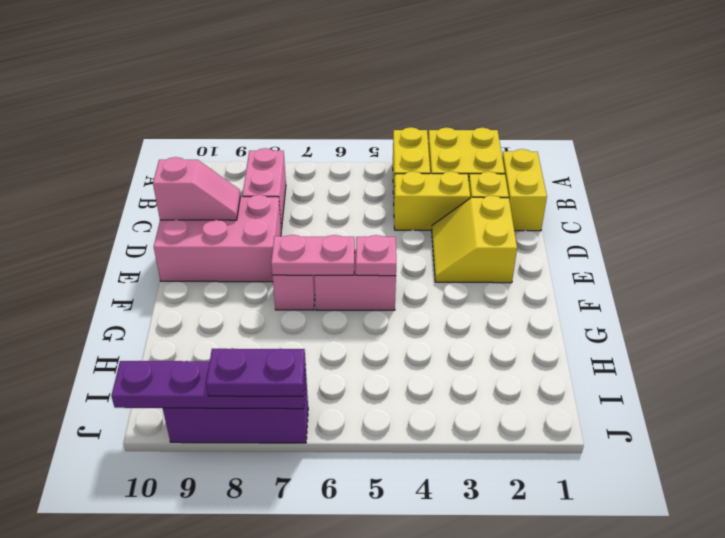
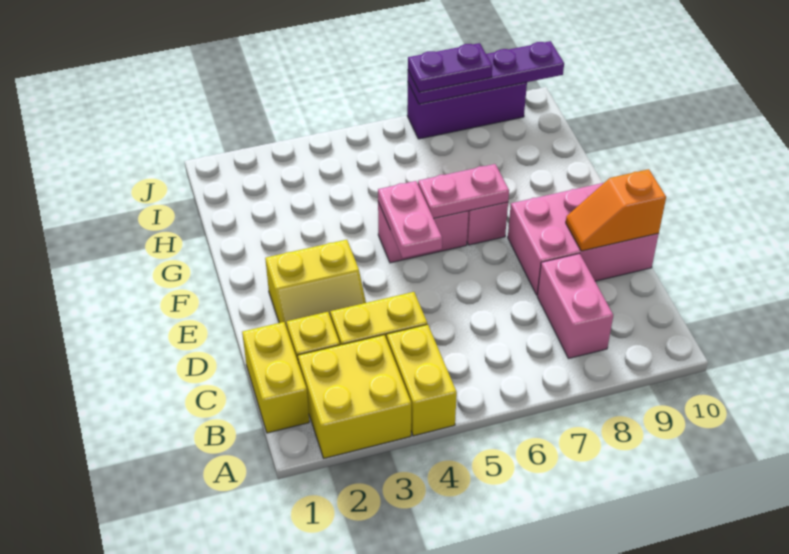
yellow slope D2:E3 level 1 top 2 -> yellow slope D2:E3 level 1 top E
pink slope D9:D10 level 2 top 10 -> orange slope D9:D10 level 2 top 10
pink plate F5 level 2 -> pink plate E5:F5 level 2

